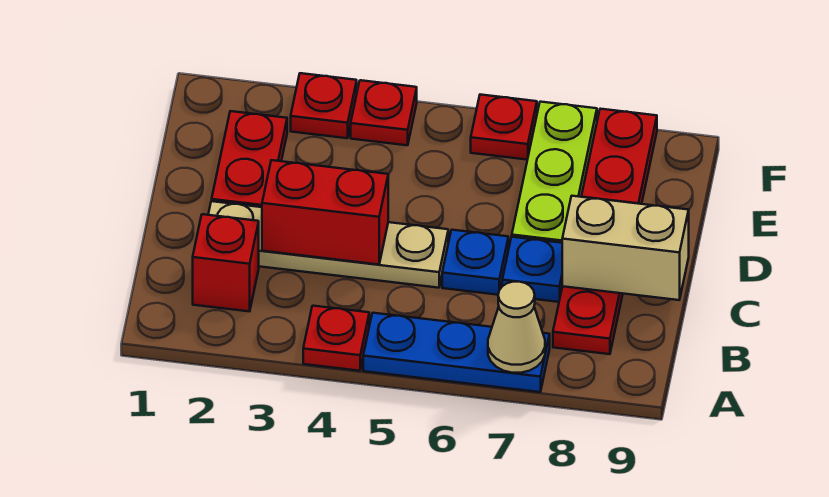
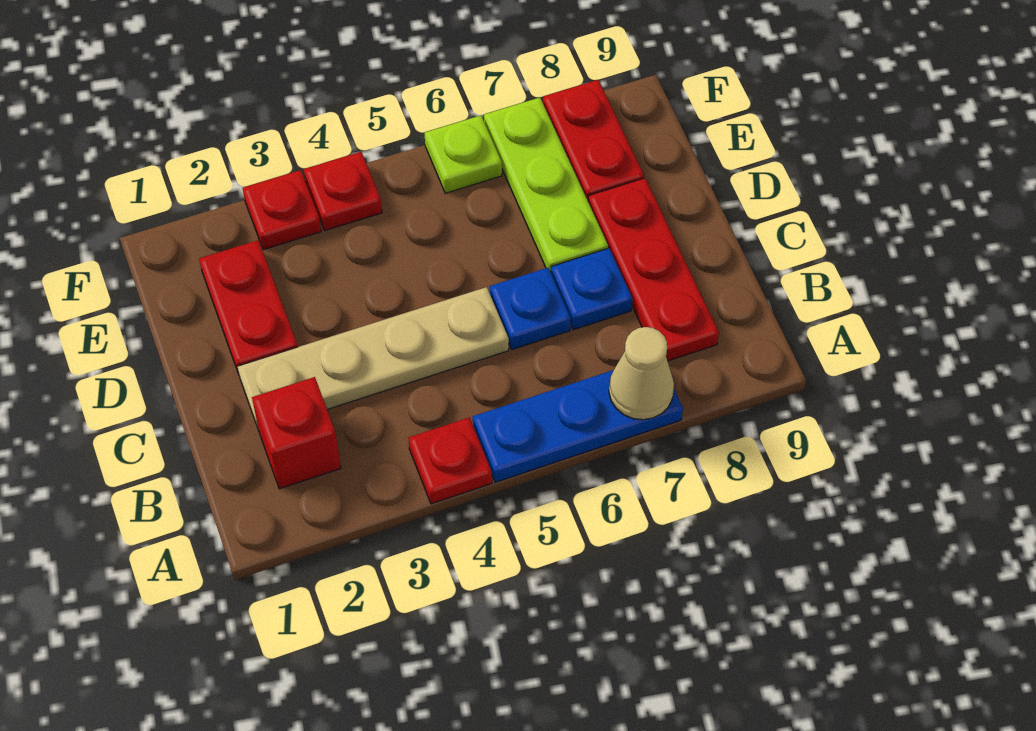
red brick C3:C4 level 2 -> none
tan brick C8:C9 level 2 -> none
red plate F6 level 1 -> lime plate F6 level 1

